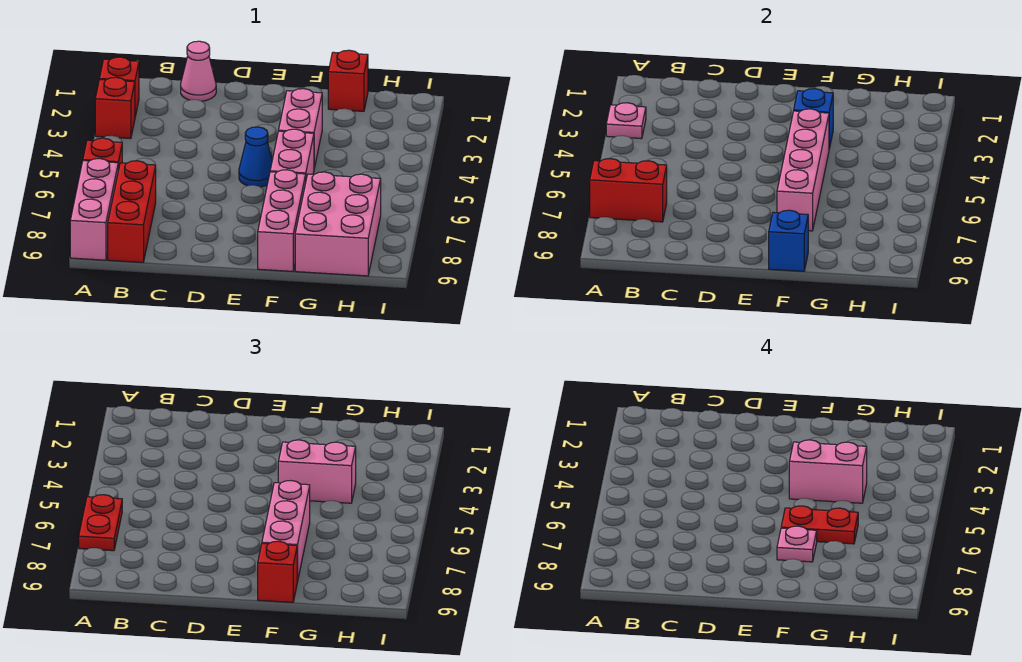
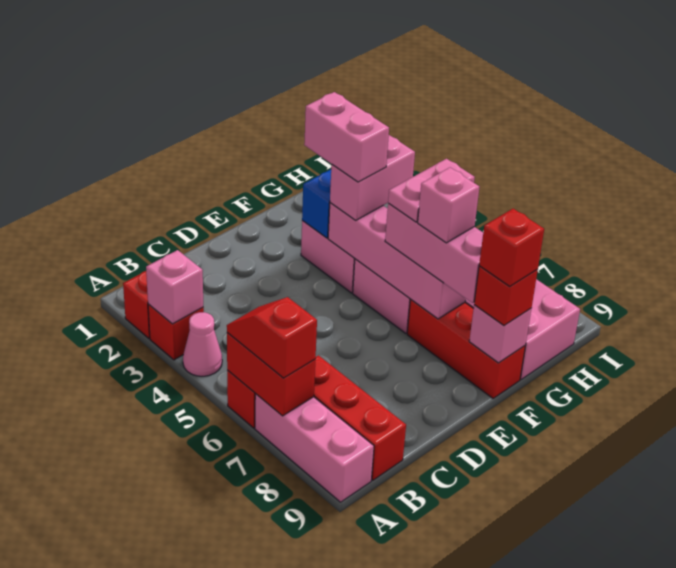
pink plate A3 level 2 -> pink brick A3 level 2
red plate A6:A7 level 3 -> red slope A6:A7 level 3 top 7
red brick A7:B7 level 2 -> red brick A6:A7 level 2
pink cone C1 level 1 -> pink cone A4 level 1
blue cone E5 level 1 -> none
pink brick F4:G4 level 4 -> pink brick F3:F4 level 4
red plate F6:G6 level 4 -> pink plate F6:G6 level 4
pink brick F7:F9 level 1 -> red brick F7:F9 level 1
pink plate F7 level 4 -> pink brick F7 level 4
blue brick F9 level 2 -> pink brick F9 level 2
red brick G1 level 1 -> red brick F9 level 4

